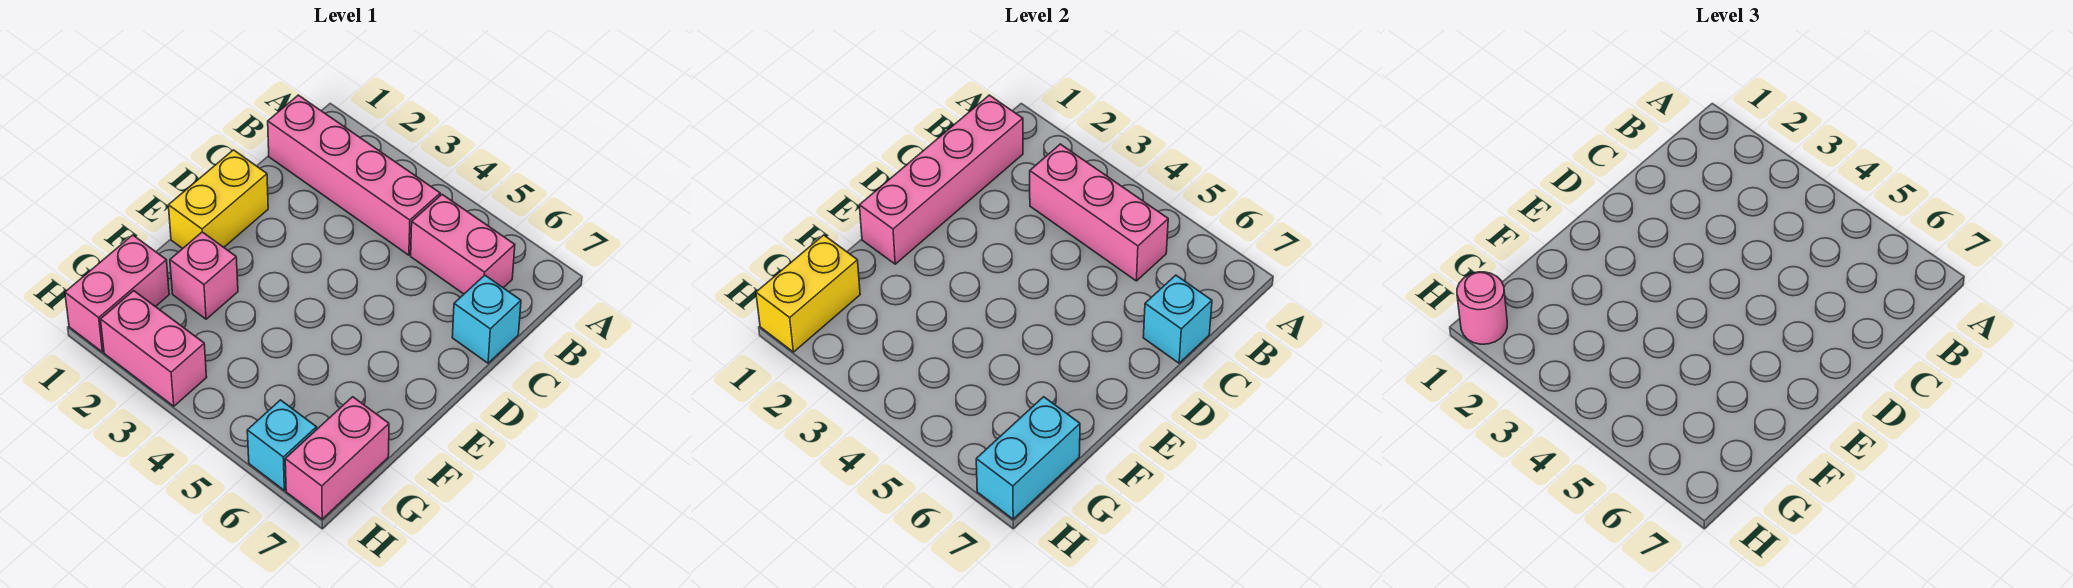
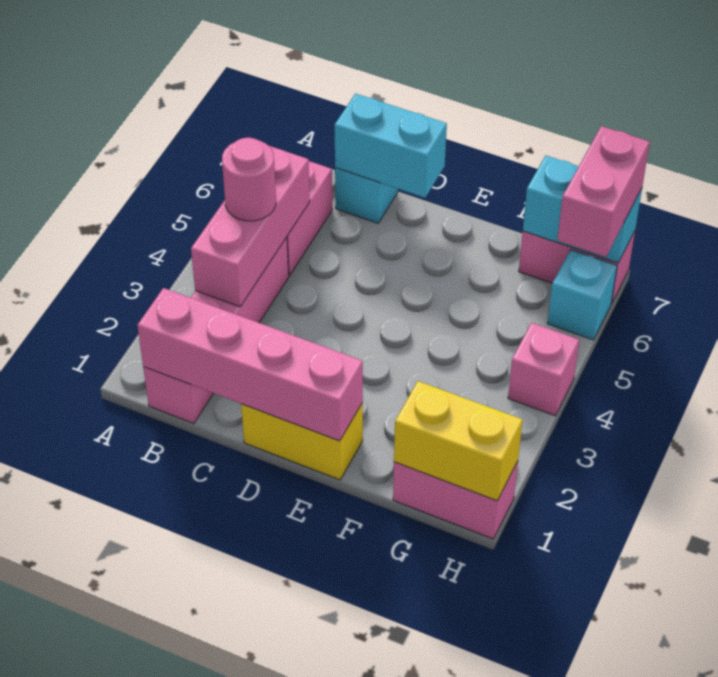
cyan brick C7 level 2 -> cyan brick C7:D7 level 2
pink brick F2 level 1 -> pink brick H4 level 1
pink round brick H1 level 3 -> pink round brick B4 level 3
pink brick H2:H3 level 1 -> pink brick H6:H7 level 3

